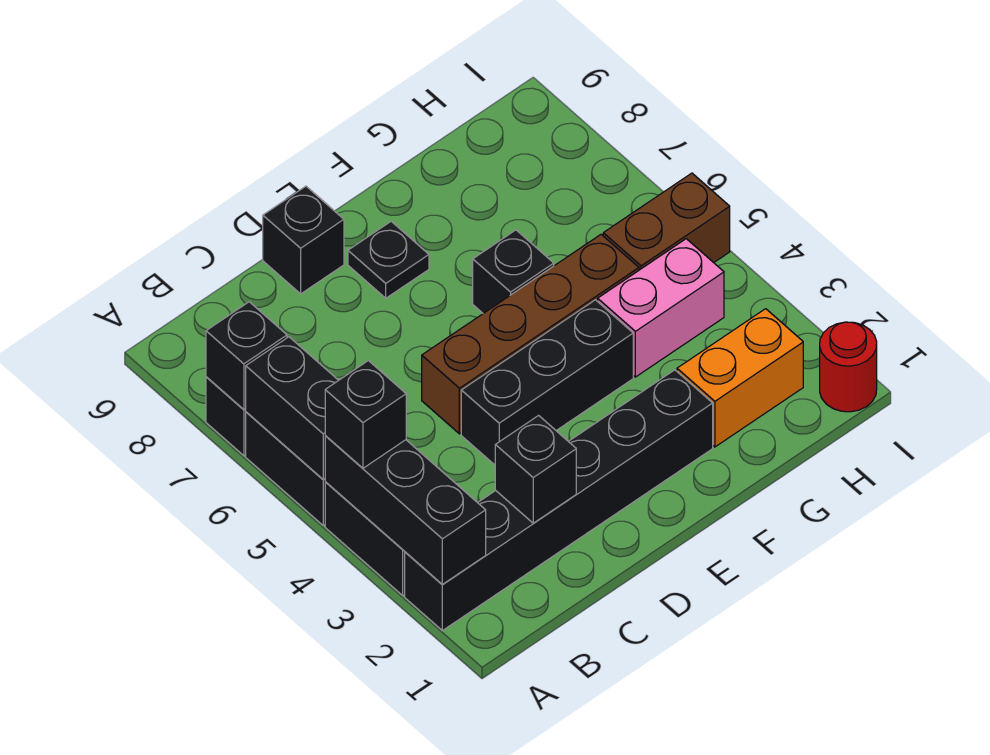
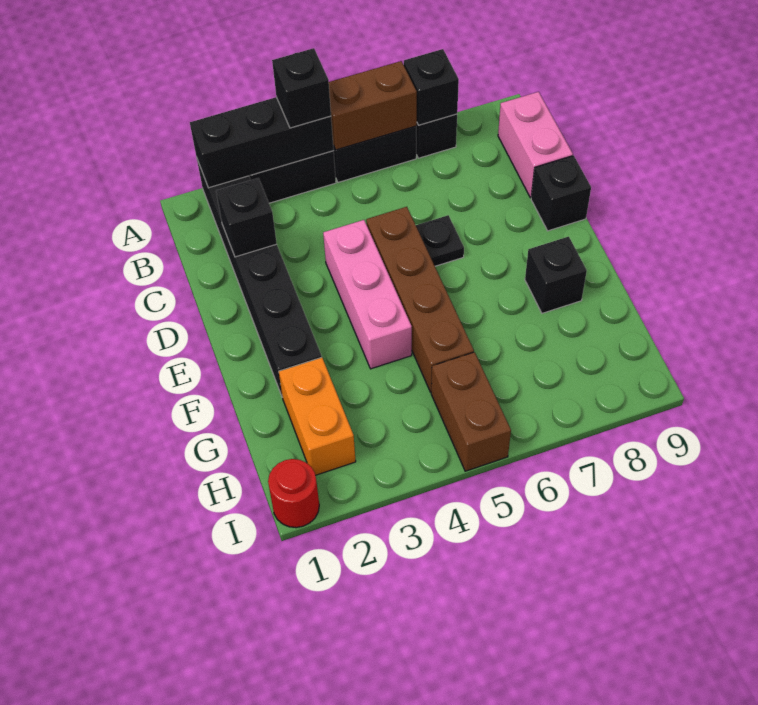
black brick A5:A6 level 2 -> brown brick A5:A6 level 2
black brick D4:F4 level 1 -> pink brick D4:F4 level 1
black plate E8 level 1 -> black plate D6 level 1
black brick F6 level 1 -> black brick F8 level 1
pink brick G4:H4 level 1 -> pink brick B9:C9 level 1

